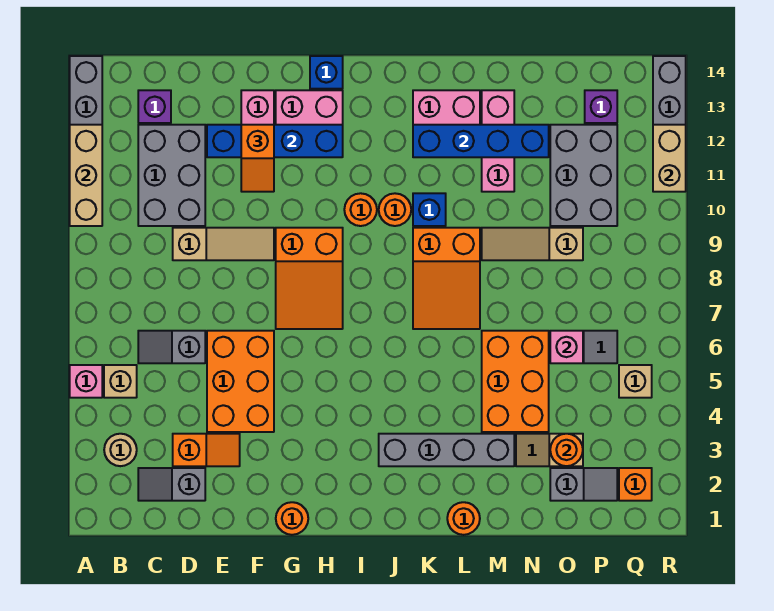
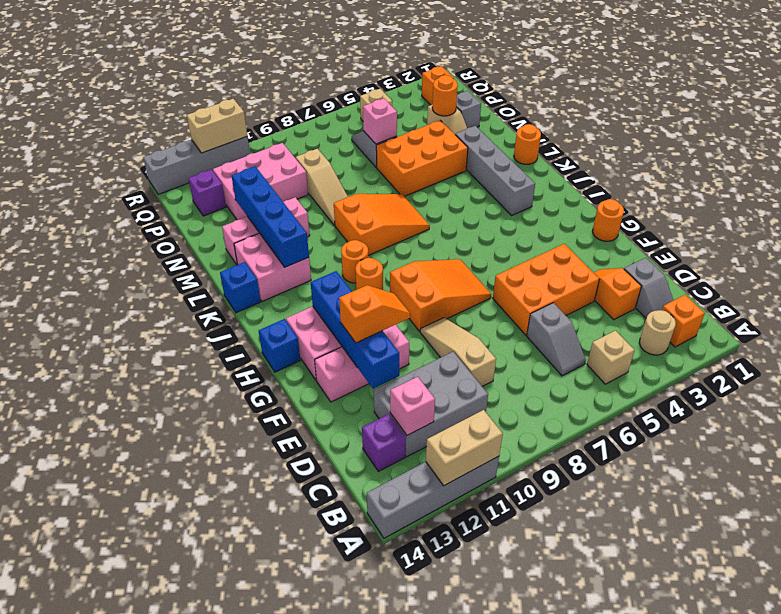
pink brick A5 level 1 -> pink brick C12 level 2
tan brick A10:A12 level 2 -> tan brick A11:A12 level 2
none -> orange brick B2 level 1
blue brick K10 level 1 -> blue brick K14 level 1
grey brick O10:P12 level 1 -> pink brick O10:P12 level 1

